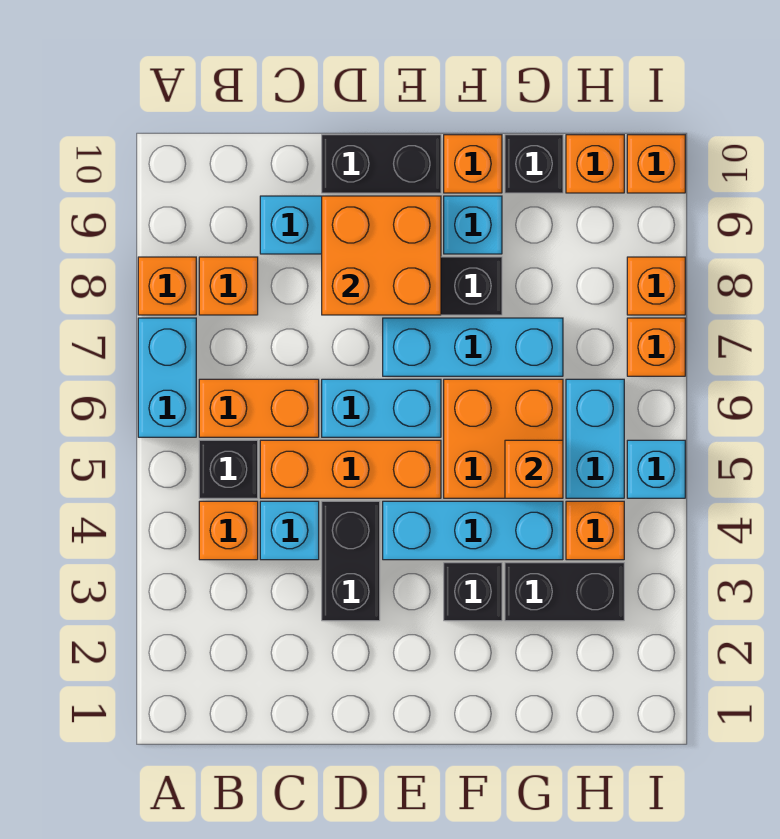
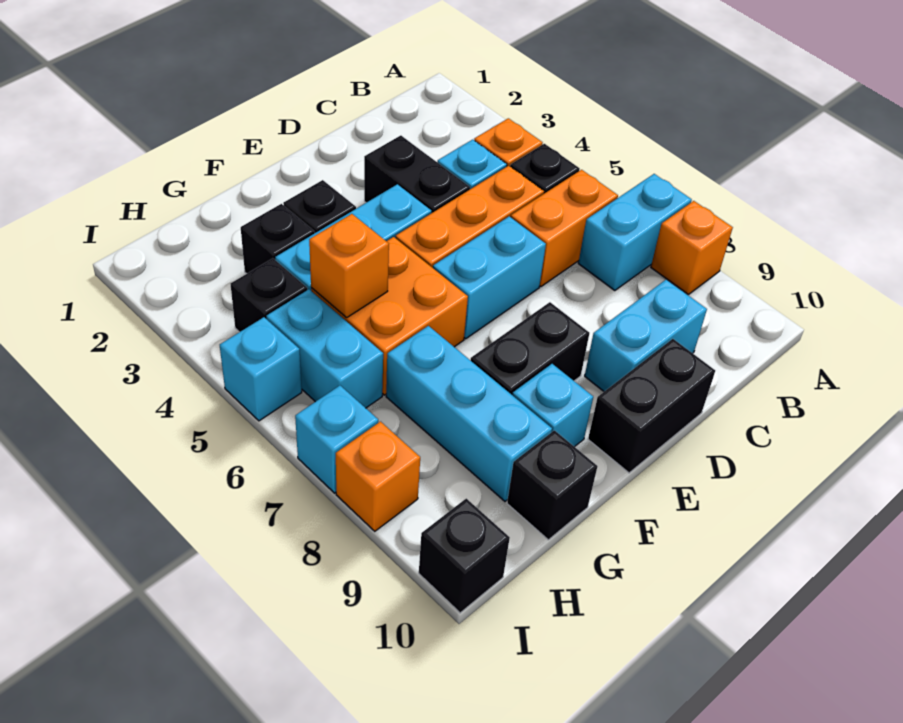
cyan brick A6:A7 level 1 -> cyan brick A7:B7 level 1
orange brick B8 level 1 -> none
orange brick D8:E9 level 2 -> none
cyan brick E7:G7 level 1 -> cyan brick G7:G9 level 1
orange brick F10 level 1 -> none
black brick G3:H3 level 1 -> black brick G3 level 1
orange brick H4 level 1 -> black brick H4 level 1
orange brick H10 level 1 -> none
orange brick I7 level 1 -> cyan brick I7 level 1
orange brick I10 level 1 -> black brick I10 level 1

